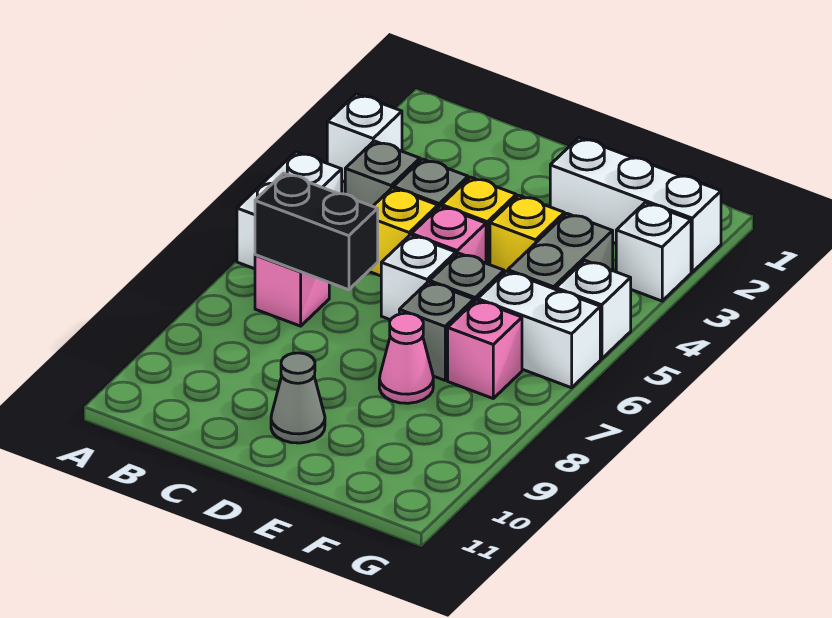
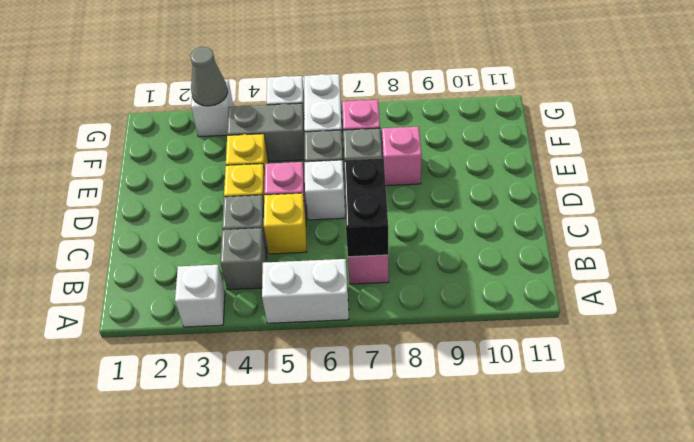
grey cone D10 level 1 -> grey cone G3 level 2
white brick E2:G2 level 1 -> none
pink cone E8 level 1 -> pink brick E8 level 1

